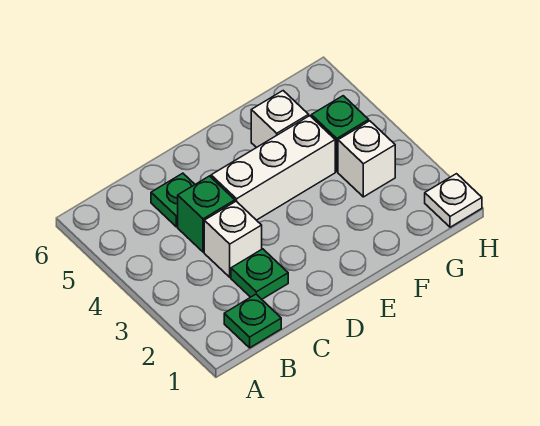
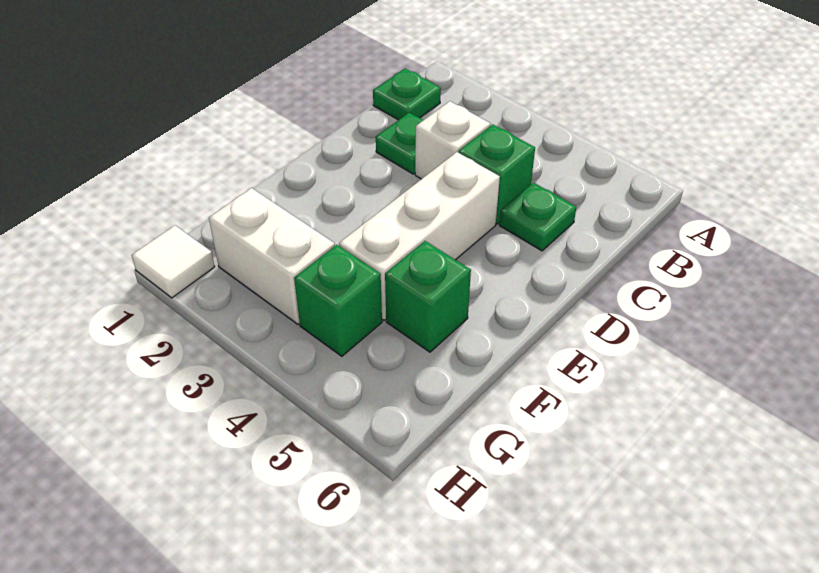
white brick F5 level 1 -> green brick F5 level 1
white brick G3 level 1 -> white brick G2:G3 level 1
white plate H1 level 1 -> white tile H1 level 1

